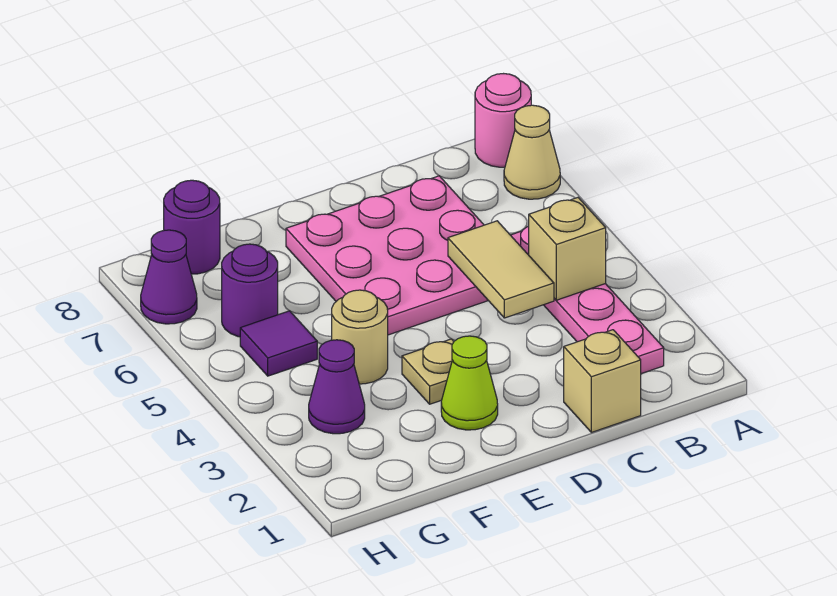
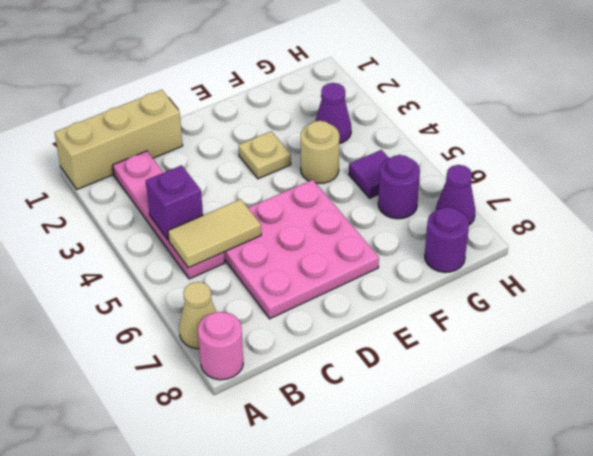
tan brick B4 level 2 -> purple brick B4 level 2
tan brick C1 level 1 -> tan brick A1:C1 level 1
tan tile C4:C5 level 2 -> tan tile B5:C5 level 2
lime cone E2 level 1 -> none

